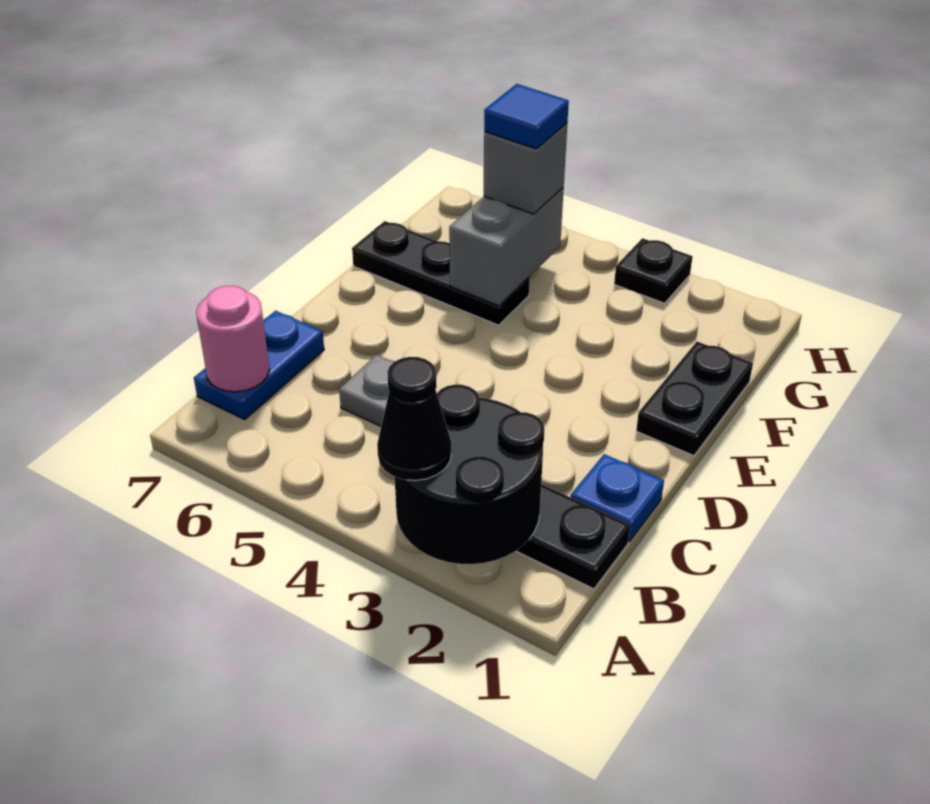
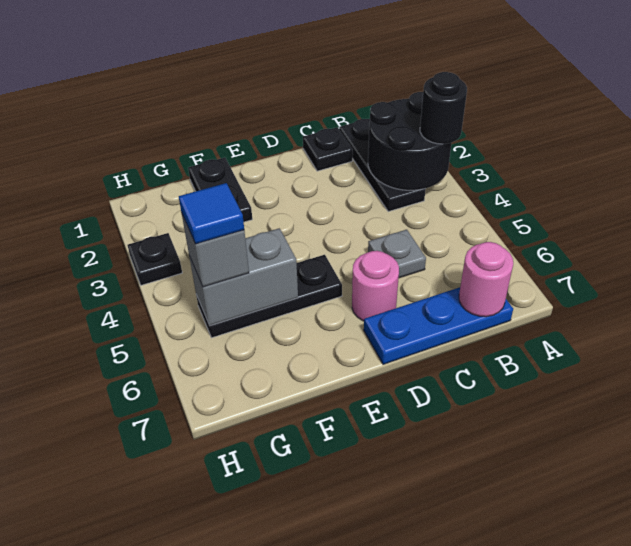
black cone A3 level 3 -> black round brick A3 level 3
blue plate B7:C7 level 1 -> blue plate B7:D7 level 1
blue plate C1 level 1 -> black plate C1 level 1
none -> pink round brick D6 level 1
black plate E1:F1 level 1 -> black plate F1:F2 level 1
black plate F5:F7 level 1 -> black plate E5:G5 level 1

